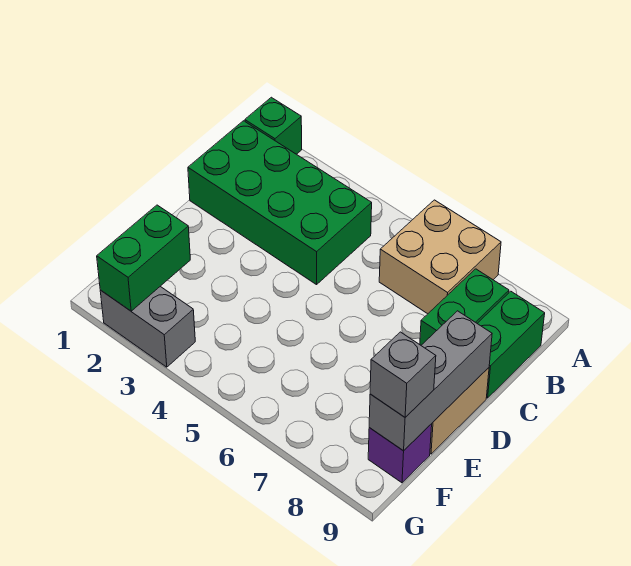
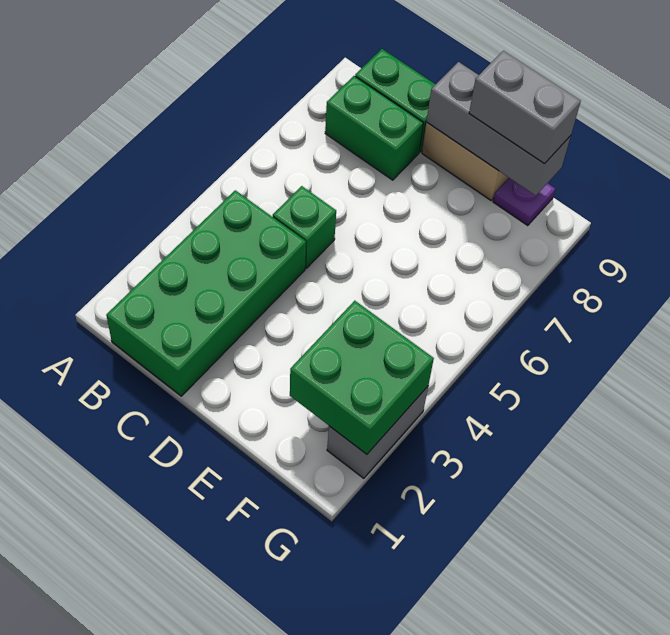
green brick A1 level 1 -> green brick C5 level 1
tan brick A6:B7 level 1 -> none
green brick F2:G2 level 2 -> green brick F2:G3 level 2
purple brick F9 level 1 -> purple plate F9 level 1
grey brick F9 level 3 -> grey brick E9:F9 level 3

